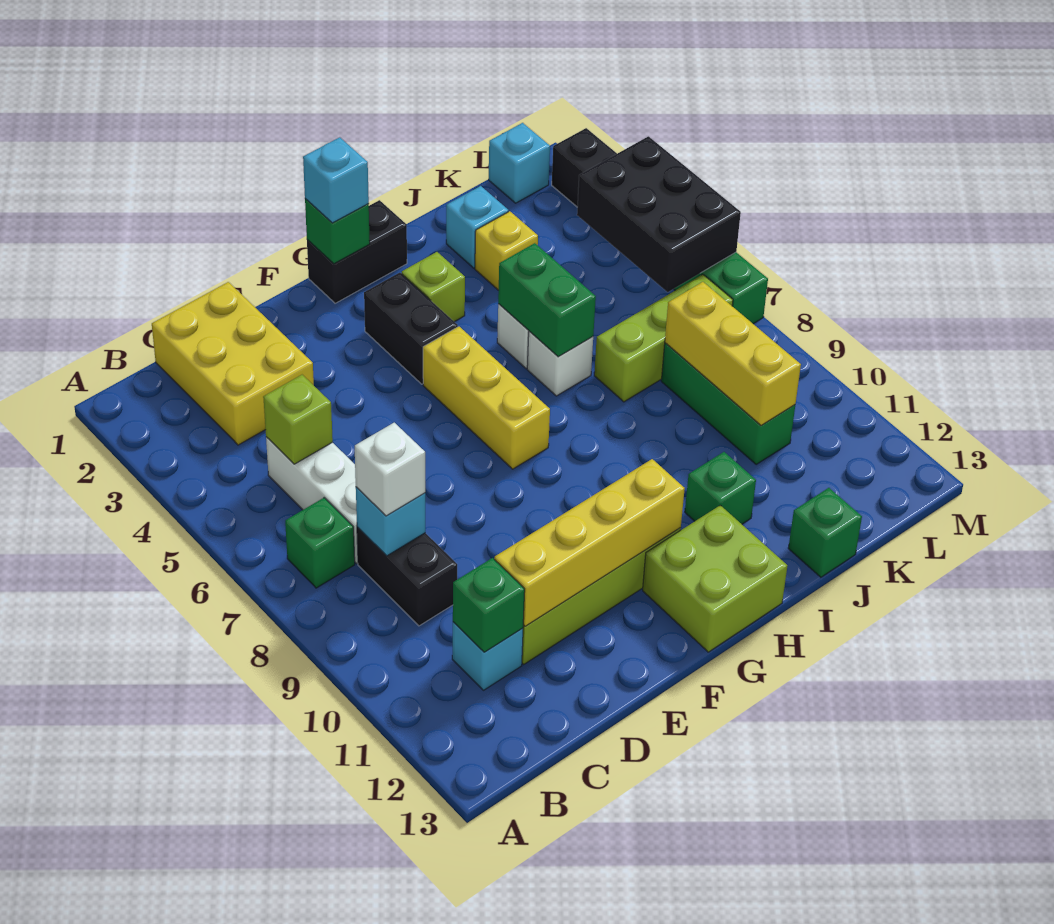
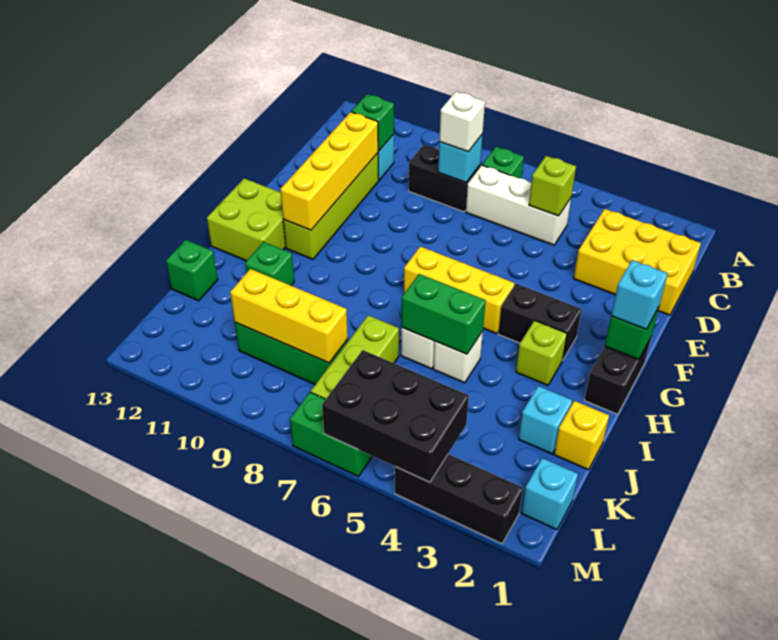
yellow brick J3 level 1 -> yellow brick J1 level 1

